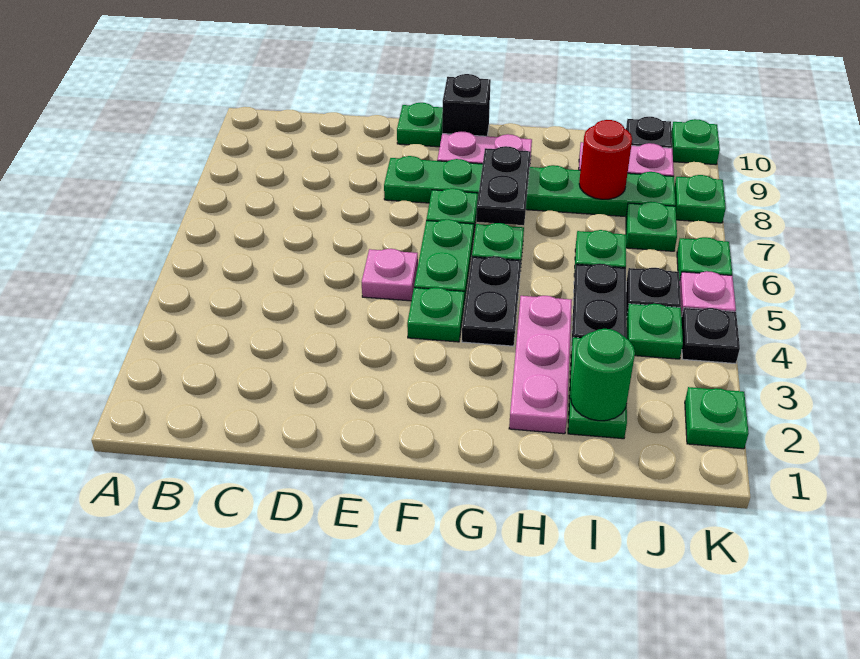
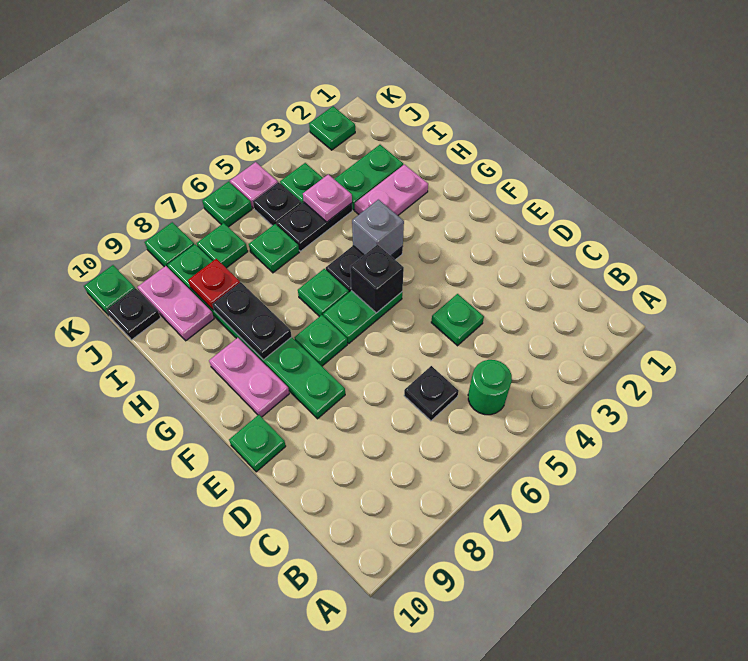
pink plate E5 level 1 -> pink plate I4 level 2
green plate F4 level 1 -> green plate D4 level 1
black brick F10 level 1 -> black brick F5 level 2
none -> grey brick G4 level 2
black plate G7:G8 level 2 -> black plate G8:H8 level 2
pink plate H2:H4 level 1 -> pink plate H2:H3 level 1
green round brick I2 level 2 -> green round brick B5 level 1
red round brick I8 level 2 -> red plate I8 level 2
black plate K4 level 1 -> black plate C6 level 1

